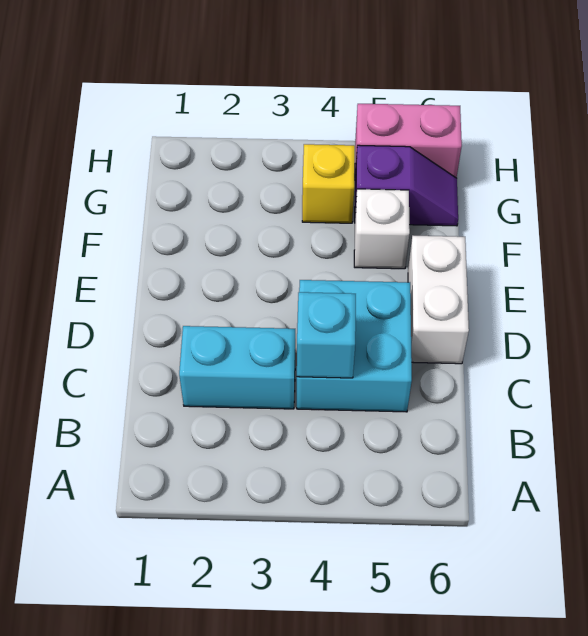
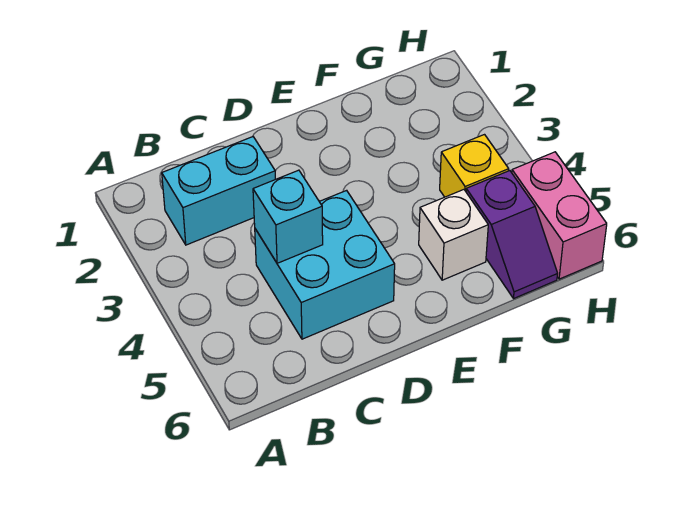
cyan brick C2:C3 level 1 -> cyan brick B2:C2 level 1
white brick D6:E6 level 1 -> none

